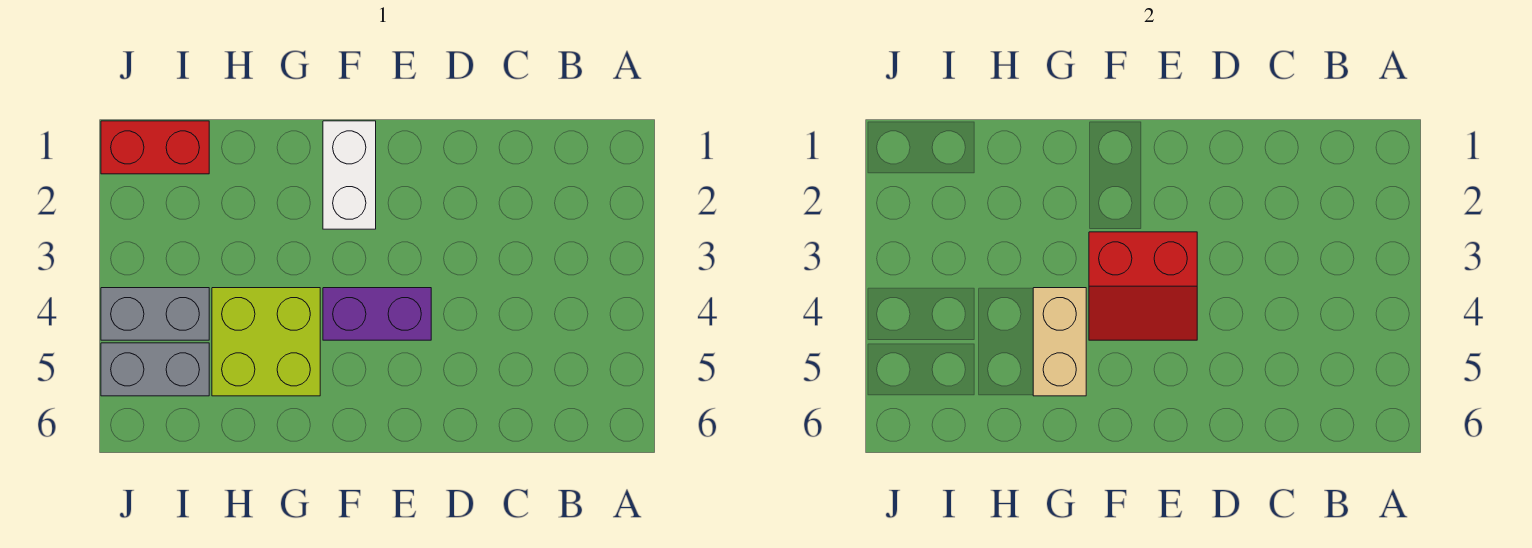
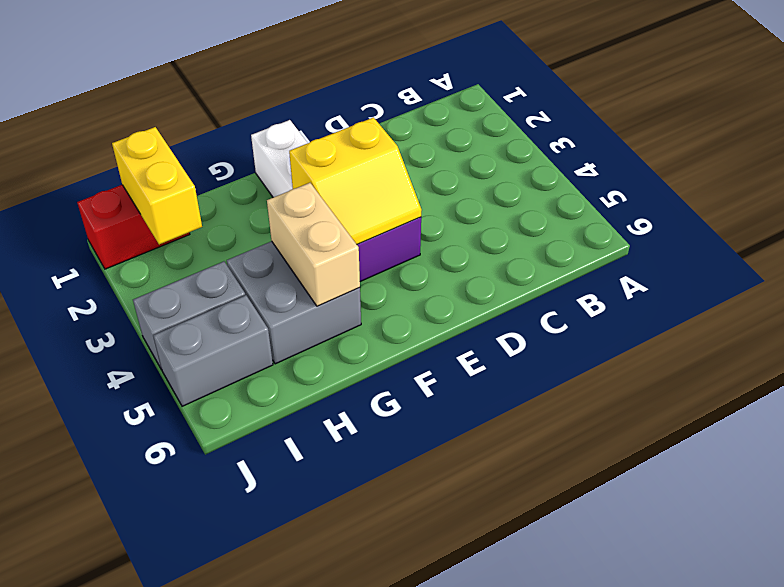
red slope E3:F4 level 2 top 3 -> yellow slope E3:F4 level 2 top 3
lime brick G4:H5 level 1 -> grey brick G4:H5 level 1
none -> yellow brick I1:I2 level 2

